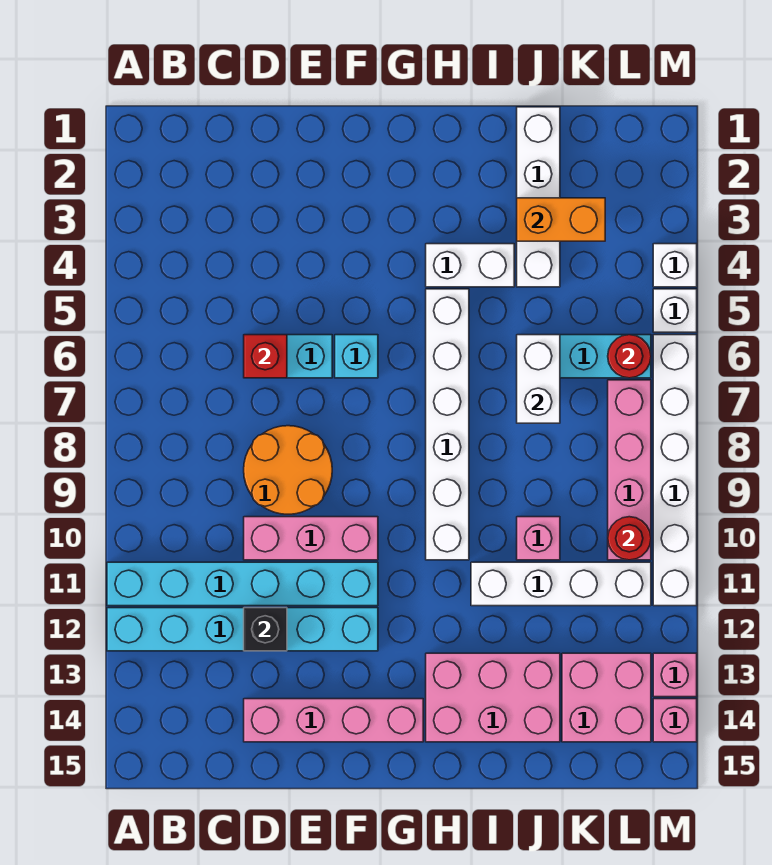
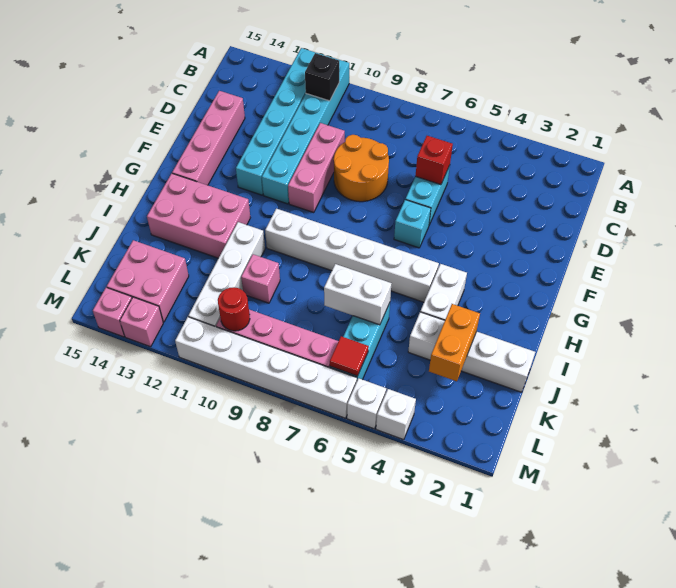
black brick D12 level 2 -> black brick B11 level 2
pink brick H13:J14 level 1 -> pink brick H12:I14 level 1
red round brick L6 level 2 -> red tile L6 level 2

